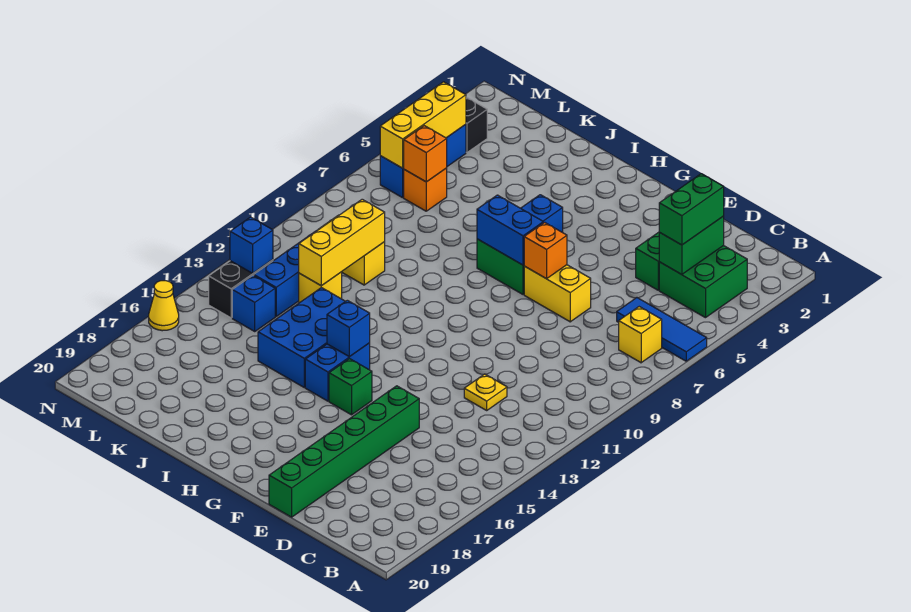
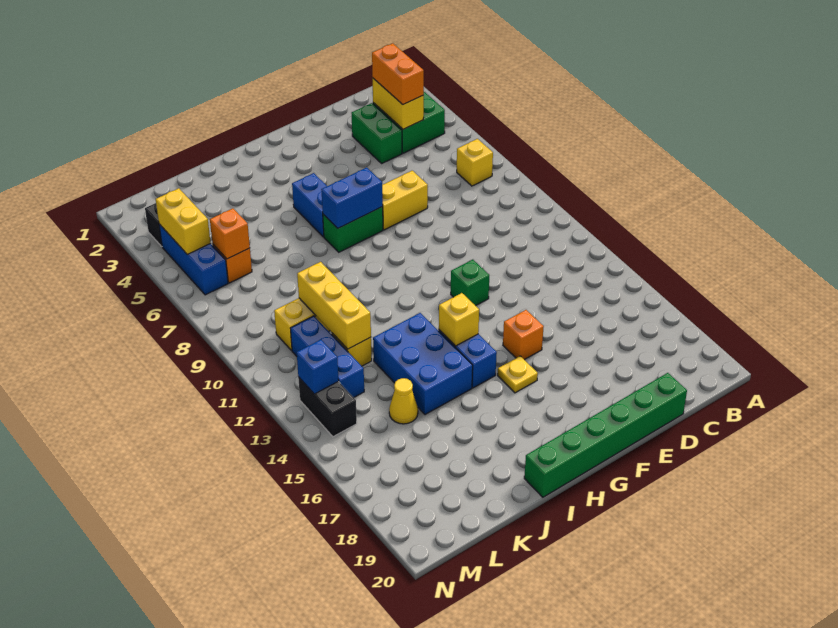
blue tile A6:C6 level 1 -> none
green brick C3:C4 level 2 -> yellow brick C3:C4 level 2
green brick C3:C4 level 3 -> orange brick C3:C4 level 3
yellow plate D12 level 1 -> yellow plate G16 level 1
green brick E15:E20 level 1 -> green brick D20:I20 level 1
orange brick F7 level 2 -> orange brick F15 level 1
green brick G15 level 1 -> green brick F12 level 1
blue brick H14 level 2 -> yellow brick H14 level 2
blue brick L14 level 1 -> none
yellow brick M4:M6 level 2 -> yellow brick M4:M5 level 2
yellow cone N16 level 1 -> yellow cone K15 level 1

